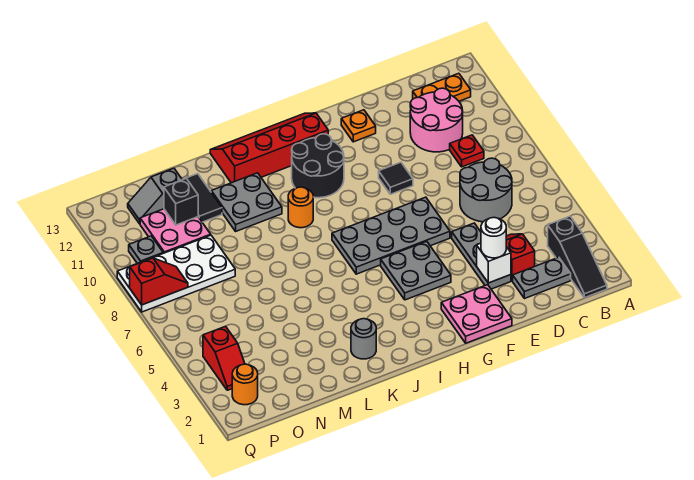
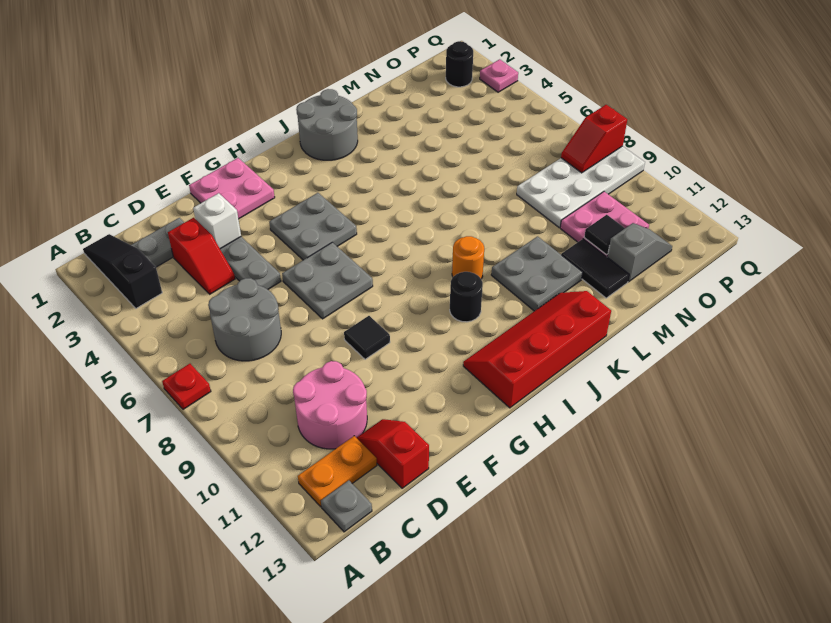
red plate C9 level 1 -> red plate A7 level 1
white round brick E3 level 3 -> none
grey plate F6:I7 level 1 -> grey plate F6:G7 level 1
orange plate F12 level 1 -> none
black round brick H10:I11 level 1 -> black round brick I10 level 1
red slope H12:K13 level 1 top 12 -> red slope H12:K13 level 1 top 13
grey round brick K2 level 1 -> grey round brick J1:K2 level 1
black brick N11 level 2 -> black tile N11 level 2
orange round brick P2 level 1 -> black round brick P2 level 1
red slope P3:P4 level 1 top 4 -> red slope D12:D13 level 1 top 13
grey plate P10 level 1 -> grey plate B13 level 1
none -> pink plate Q3 level 1

